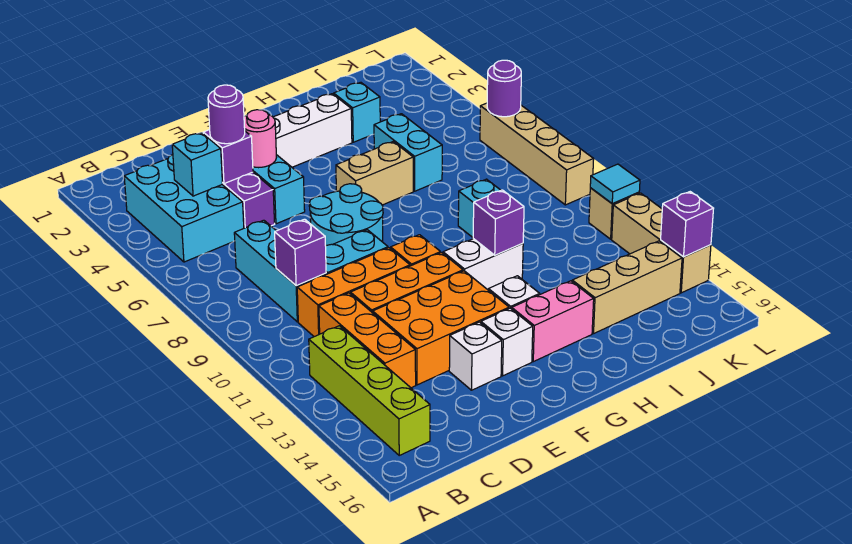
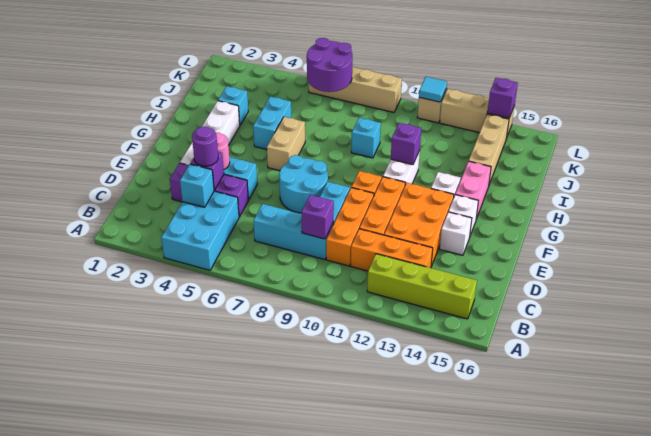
cyan brick B3:C5 level 1 -> cyan brick A4:C5 level 1
cyan brick I5:I6 level 1 -> cyan brick H5:I5 level 1
purple round brick L6 level 2 -> purple round brick K6:L7 level 2

